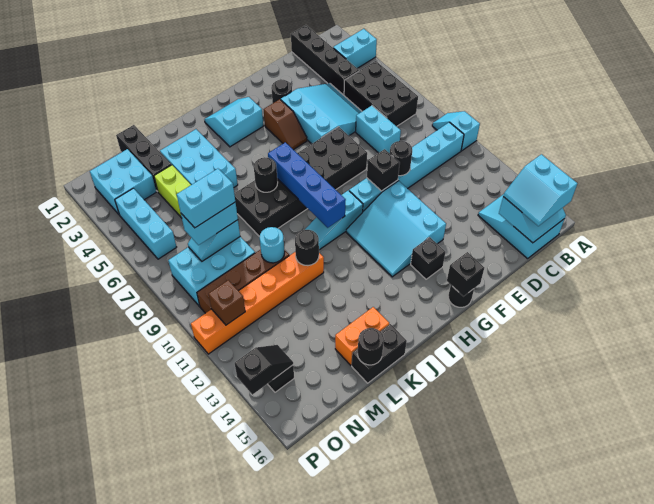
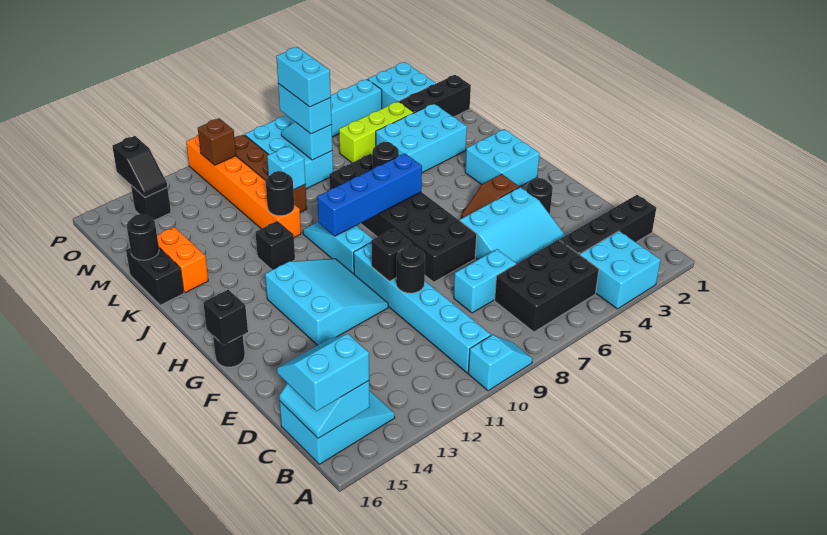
cyan brick A3:B3 level 1 -> cyan brick A3:B4 level 1
cyan slope F11:H13 level 1 top F -> cyan slope F11:H13 level 1 top 13
black brick G14 level 1 -> black brick J12 level 1
cyan slope H2:I3 level 1 top 3 -> cyan brick H2:I3 level 1
cyan round brick L10 level 2 -> cyan brick L10 level 2

